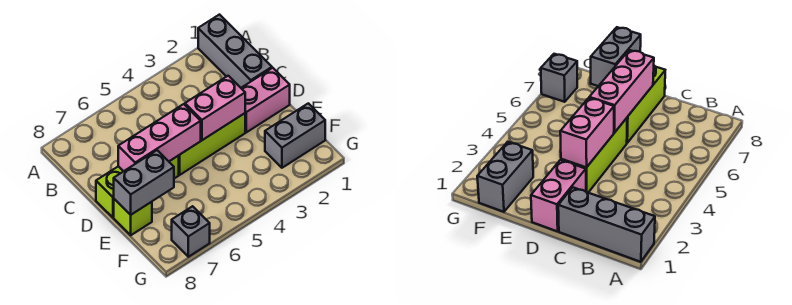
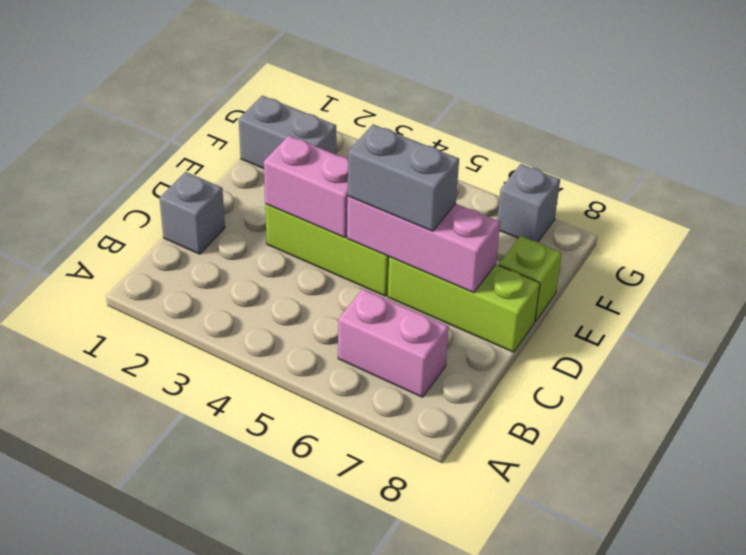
grey brick A1:C1 level 1 -> grey brick C1 level 1
pink brick D1:D2 level 1 -> pink brick B6:B7 level 1
grey brick E7:E8 level 2 -> grey brick D5:D6 level 3

